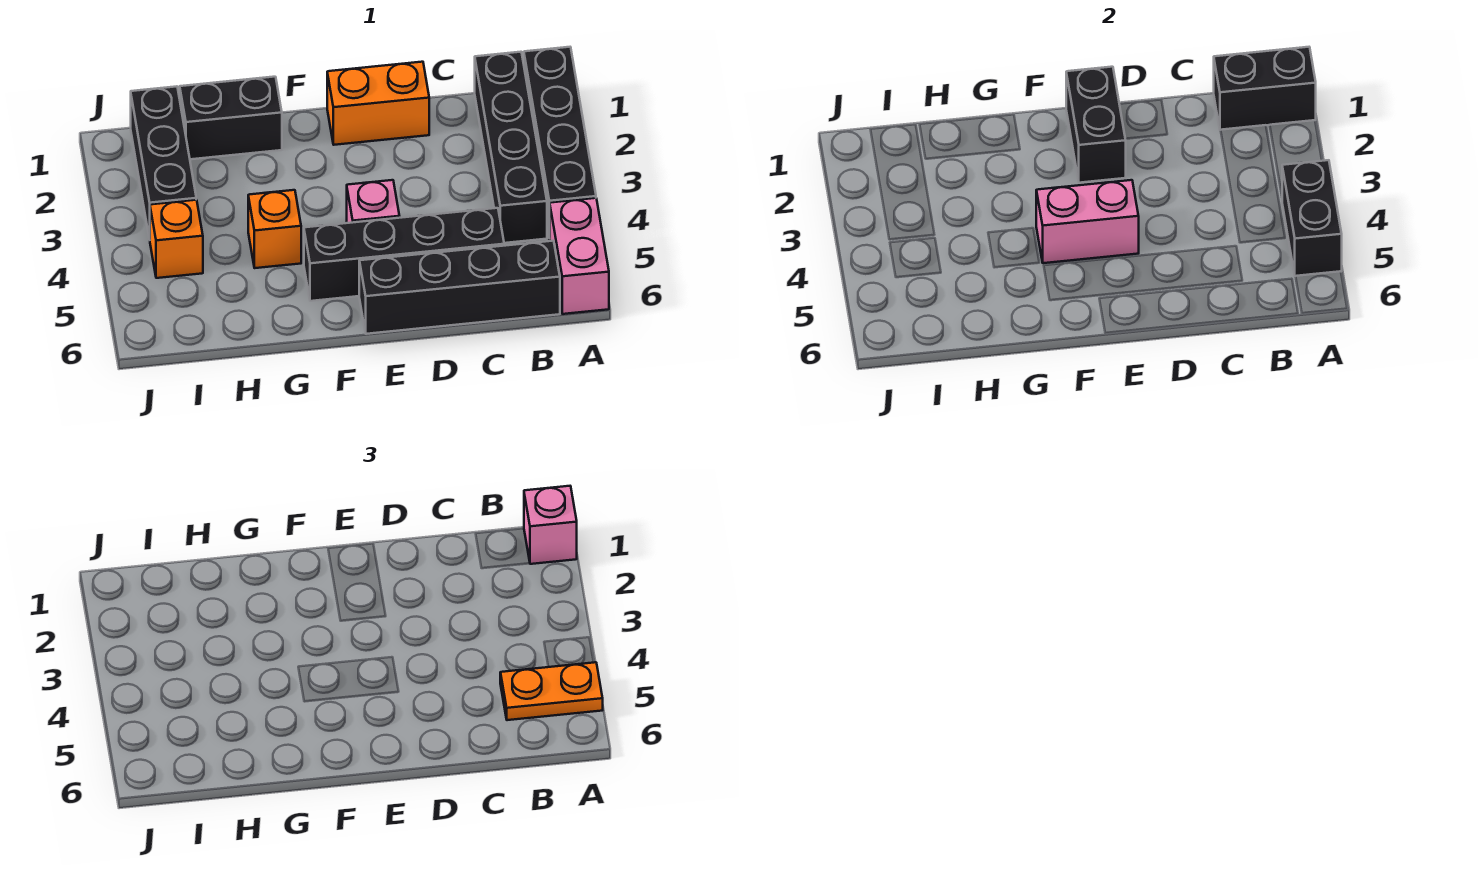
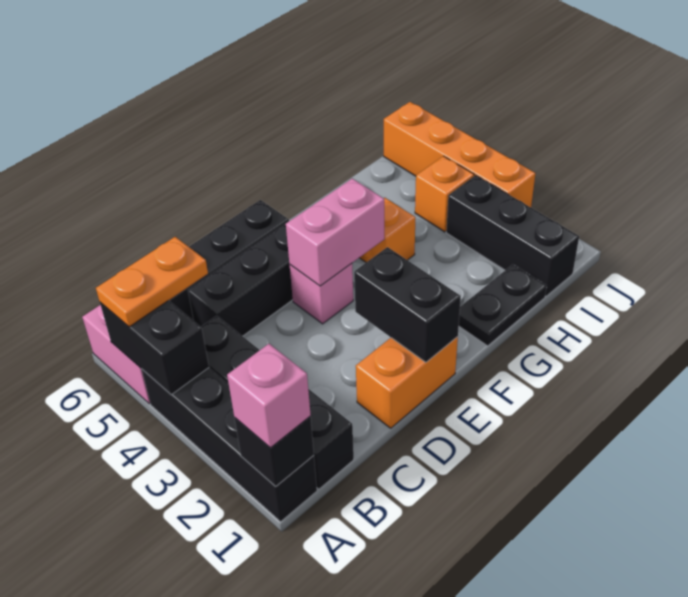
black brick A1:B1 level 2 -> black brick A1 level 2
black brick G1:H1 level 1 -> black plate G1:H1 level 1
none -> orange brick J3:J6 level 1

